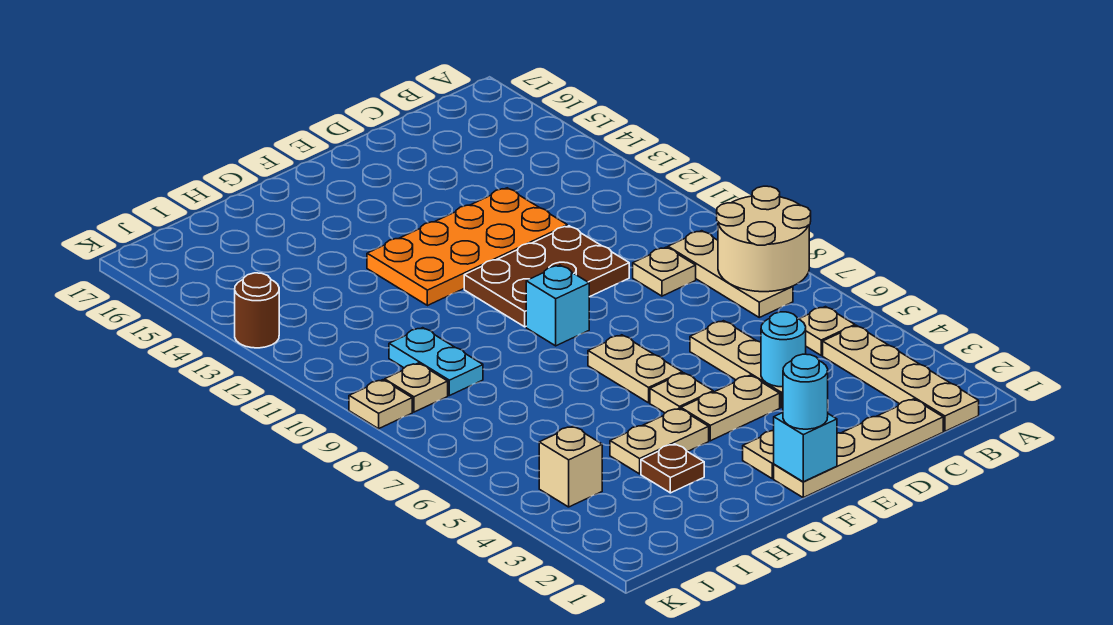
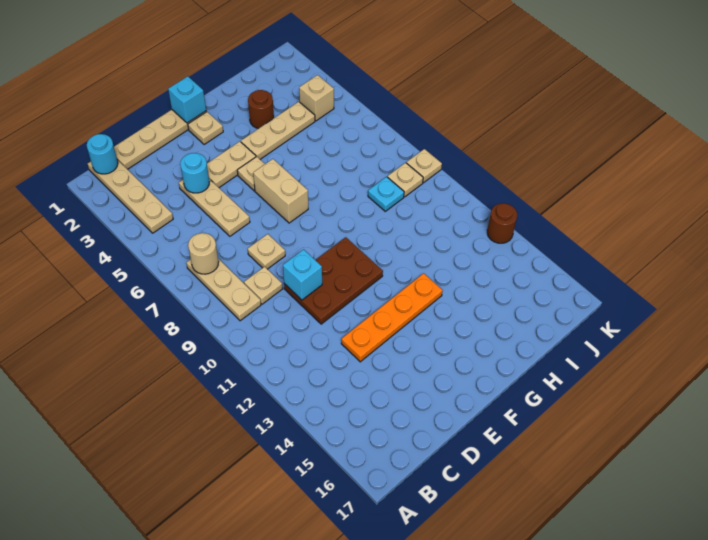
tan round brick A7:B8 level 2 -> tan round brick B7 level 2
tan plate B5 level 1 -> tan plate D8 level 1
orange plate D12:G13 level 1 -> orange plate D13:G13 level 1
cyan round brick F1 level 3 -> cyan round brick B1 level 2
tan plate F6:F7 level 1 -> tan brick F6:F7 level 1
cyan brick F9 level 1 -> cyan brick D10 level 2
tan plate G4:H4 level 1 -> tan plate G4:I4 level 1
brown plate H3 level 1 -> brown round brick H3 level 1
cyan plate I9:I10 level 1 -> cyan plate I9 level 1

